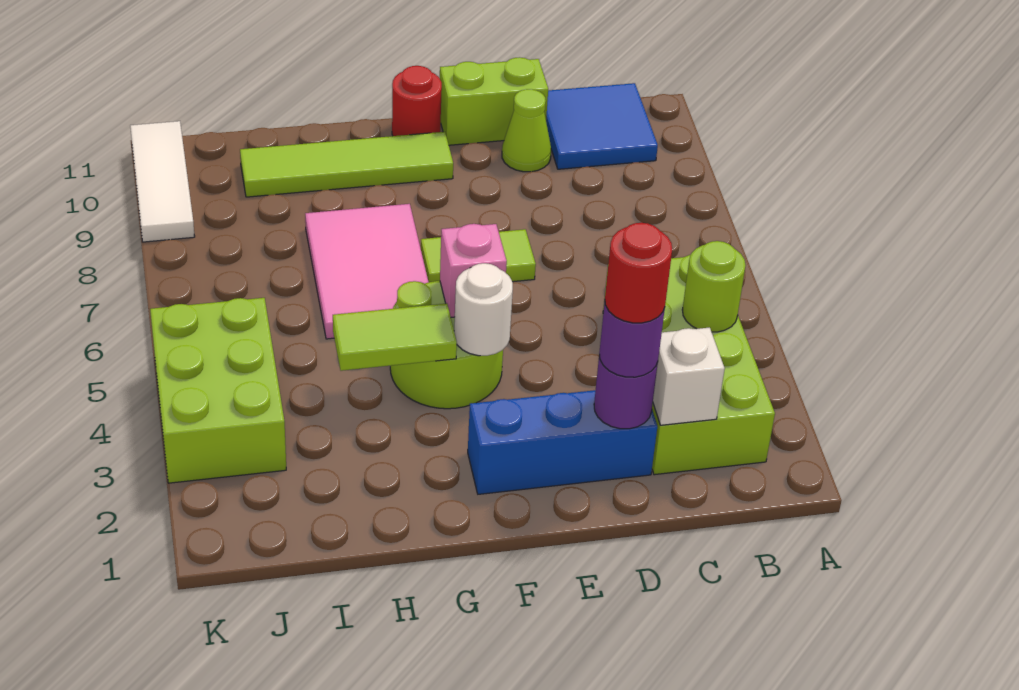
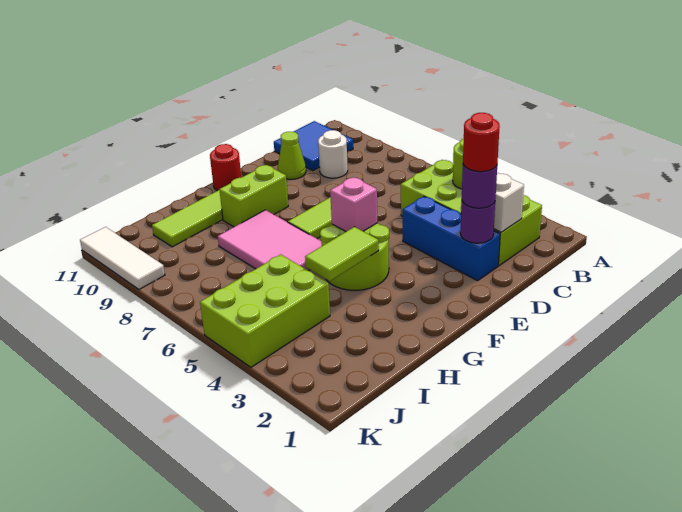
blue brick D2:F2 level 1 -> blue brick D2:D4 level 1
lime brick D11:E11 level 1 -> lime brick F9:G9 level 1
white round brick F4 level 2 -> white round brick C9 level 1
lime brick J3:K5 level 1 -> lime brick I4:K5 level 1

